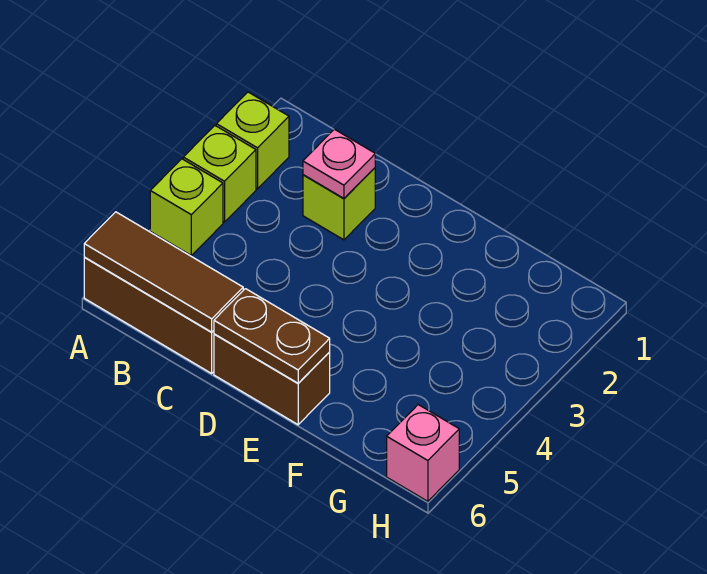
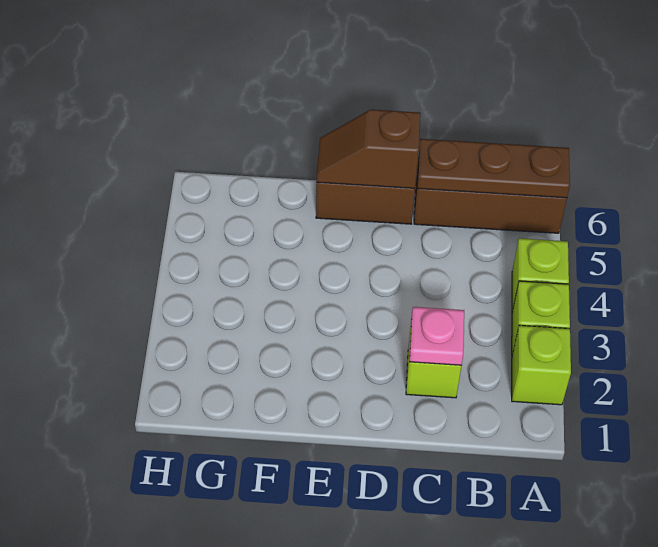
brown tile A6:C6 level 2 -> brown plate A6:C6 level 2
brown plate D6:E6 level 2 -> brown slope D6:E6 level 2 top D
pink brick H6 level 1 -> none

